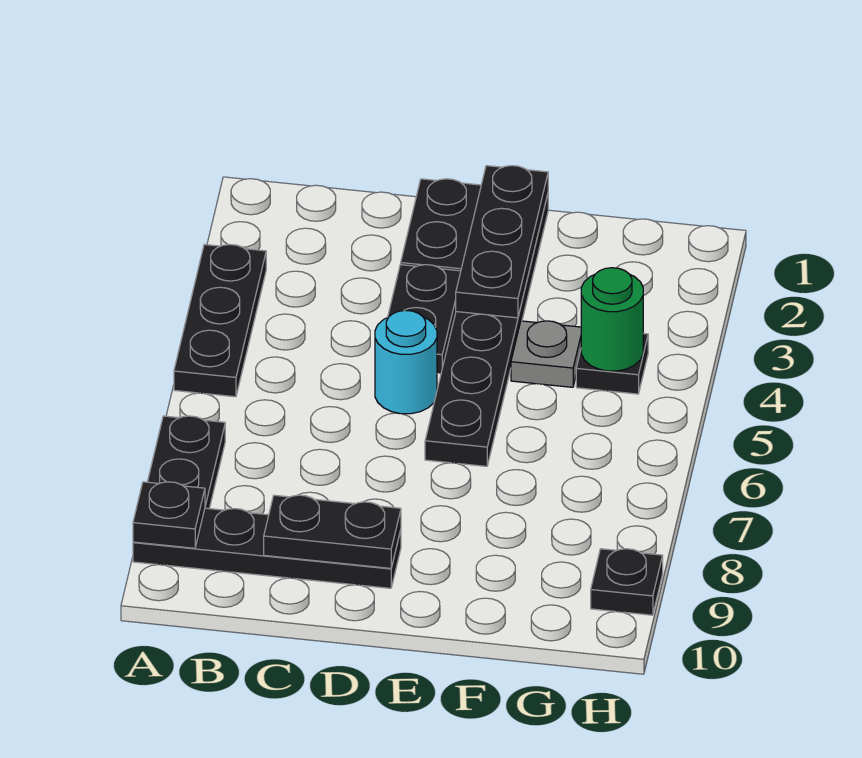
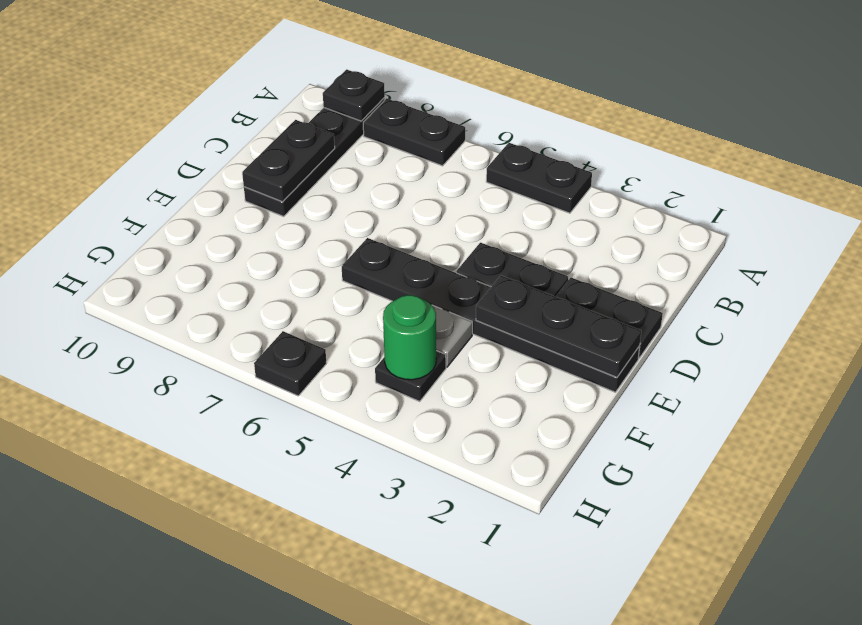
black plate A3:A5 level 1 -> black plate A4:A5 level 1
cyan round brick D5 level 1 -> none
black plate H9 level 1 -> black plate H6 level 1

